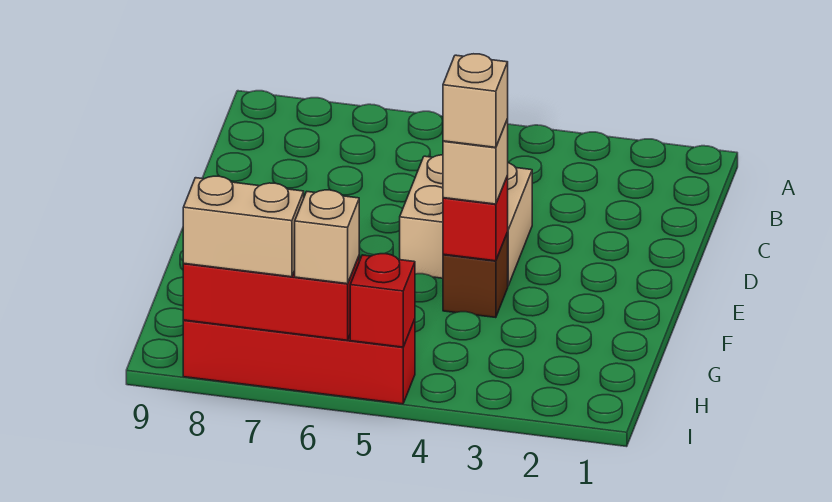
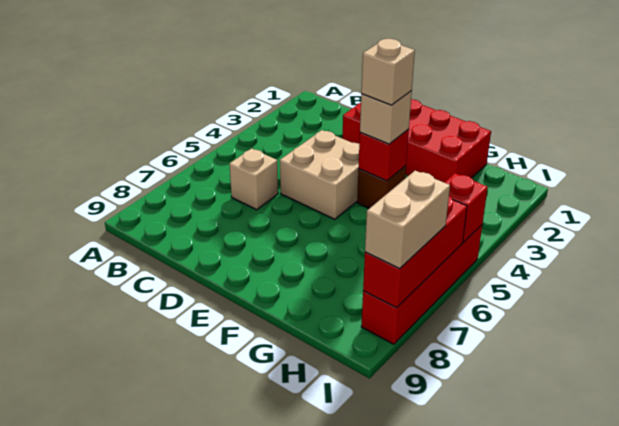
none -> red brick D1:G2 level 1
tan brick I6 level 3 -> tan brick C6 level 1

